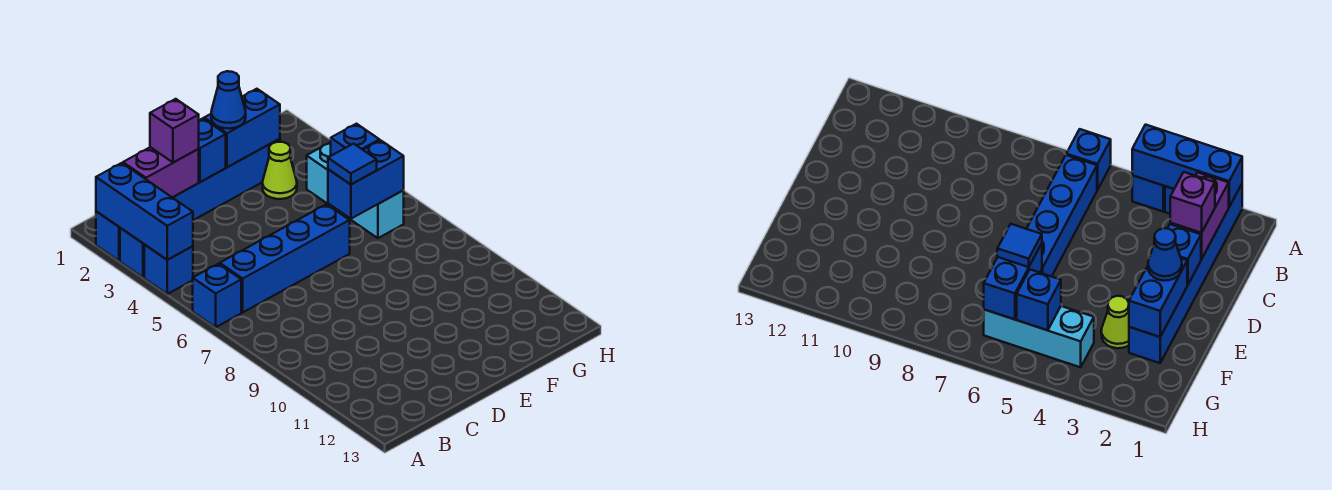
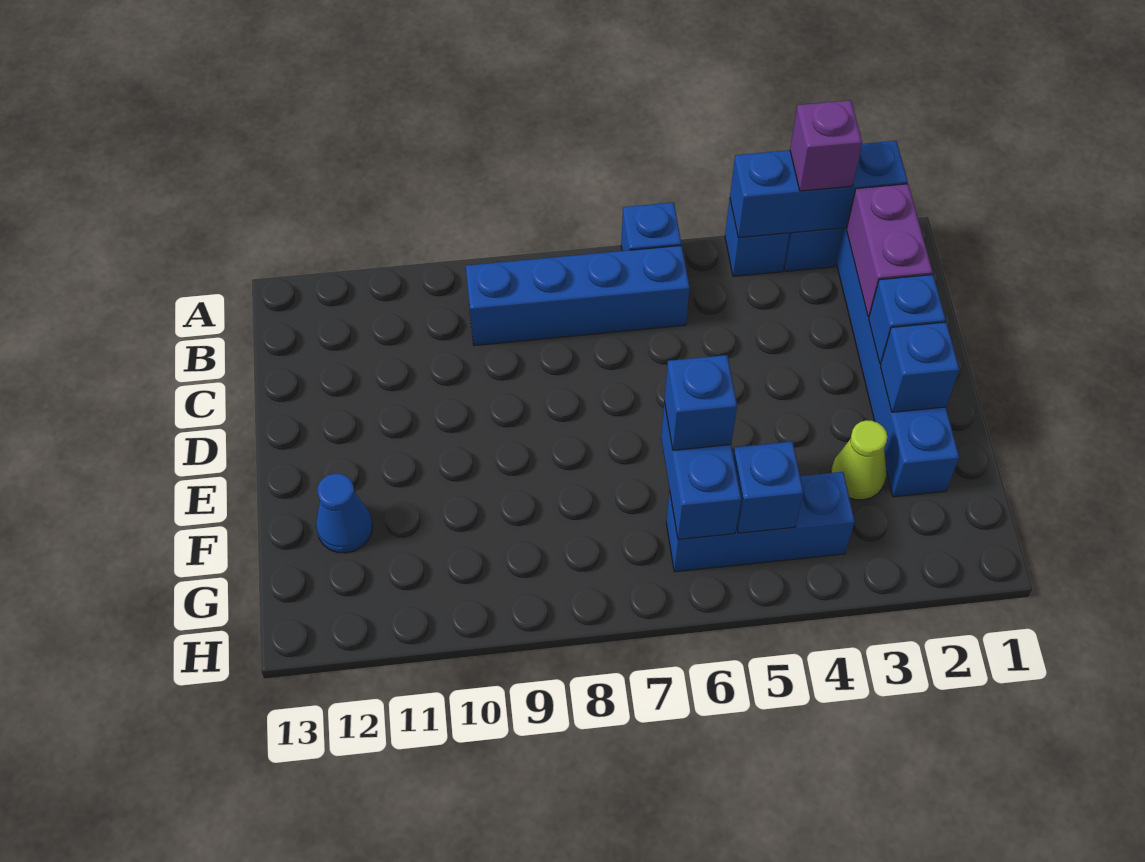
blue brick B6:E6 level 1 -> blue brick B6:B9 level 1
purple brick C2 level 3 -> purple brick A3 level 3
blue brick E2:F2 level 2 -> blue brick E2 level 2
blue cone E2 level 3 -> blue cone F12 level 1
blue tile F6 level 3 -> blue brick F6 level 3
cyan brick G4:G6 level 1 -> blue brick G4:G6 level 1

